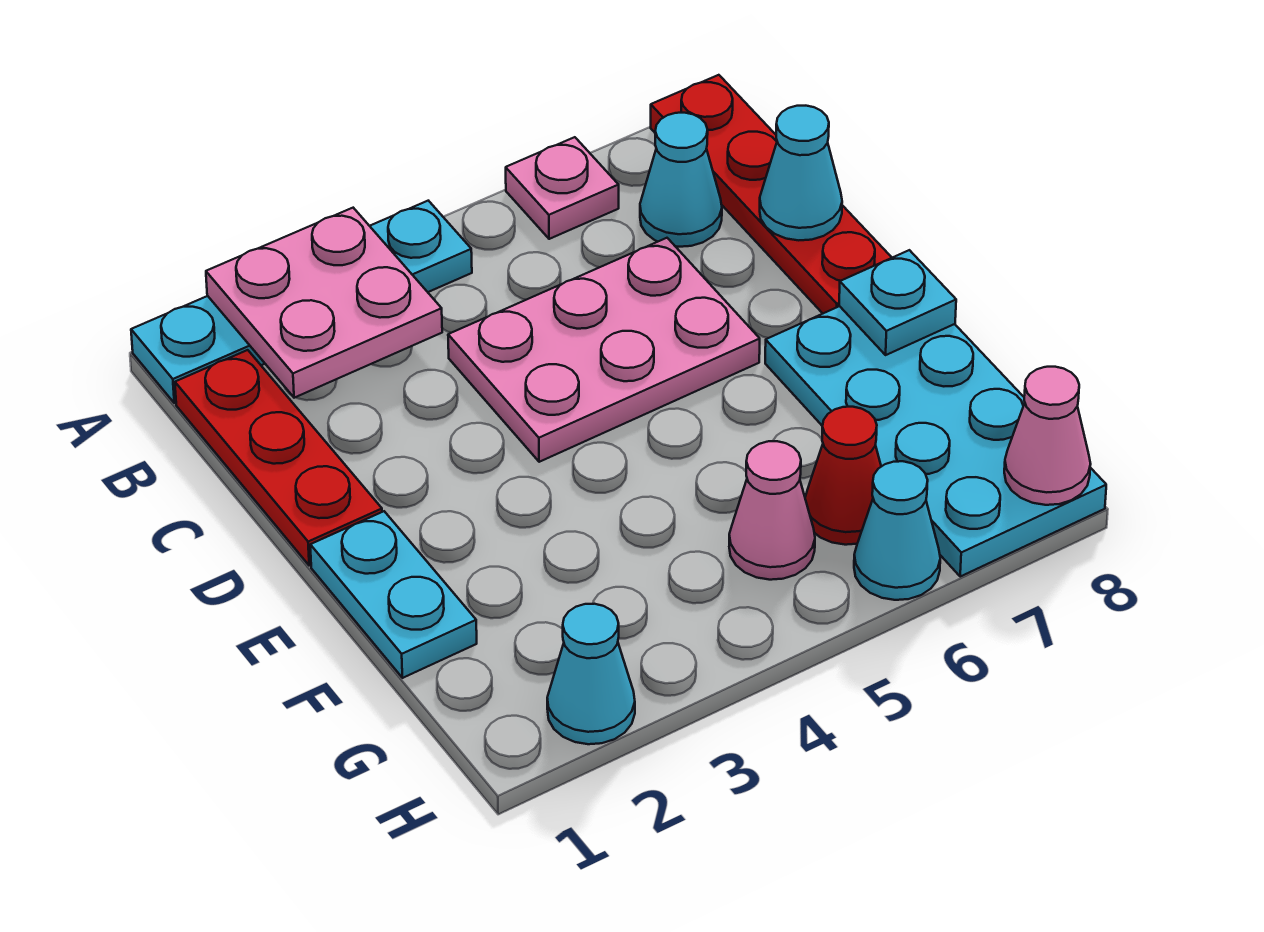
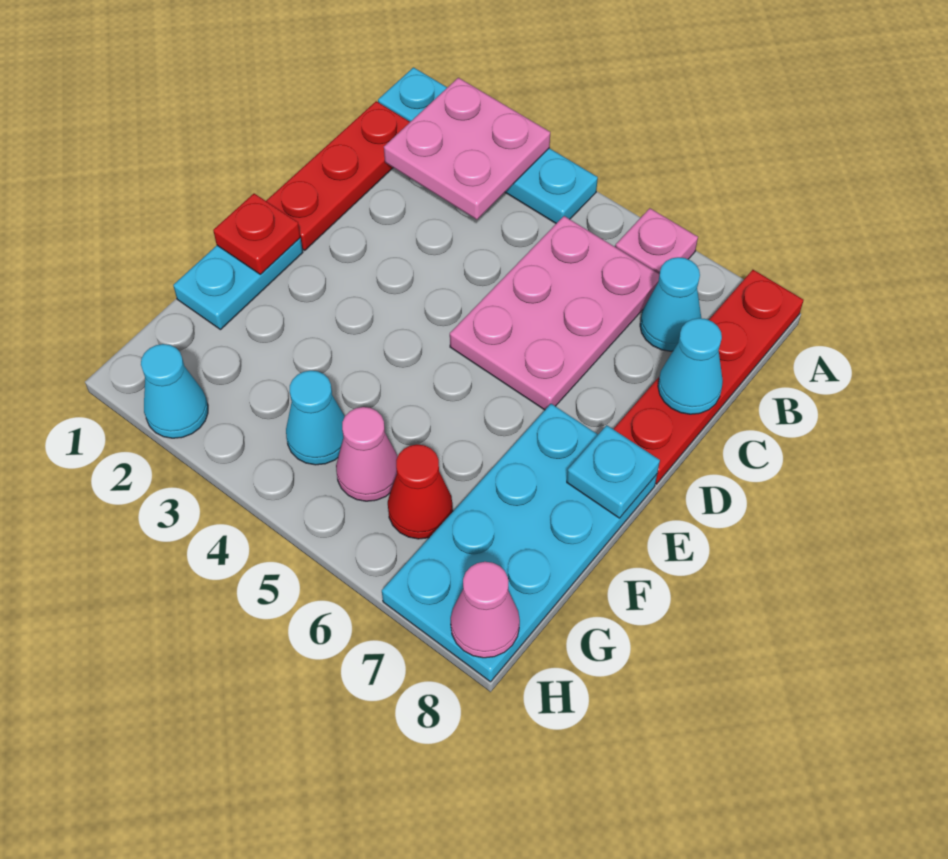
pink plate C4:D6 level 1 -> pink plate B5:D6 level 1
none -> red plate E1 level 2
cyan cone H6 level 1 -> cyan cone G4 level 1

